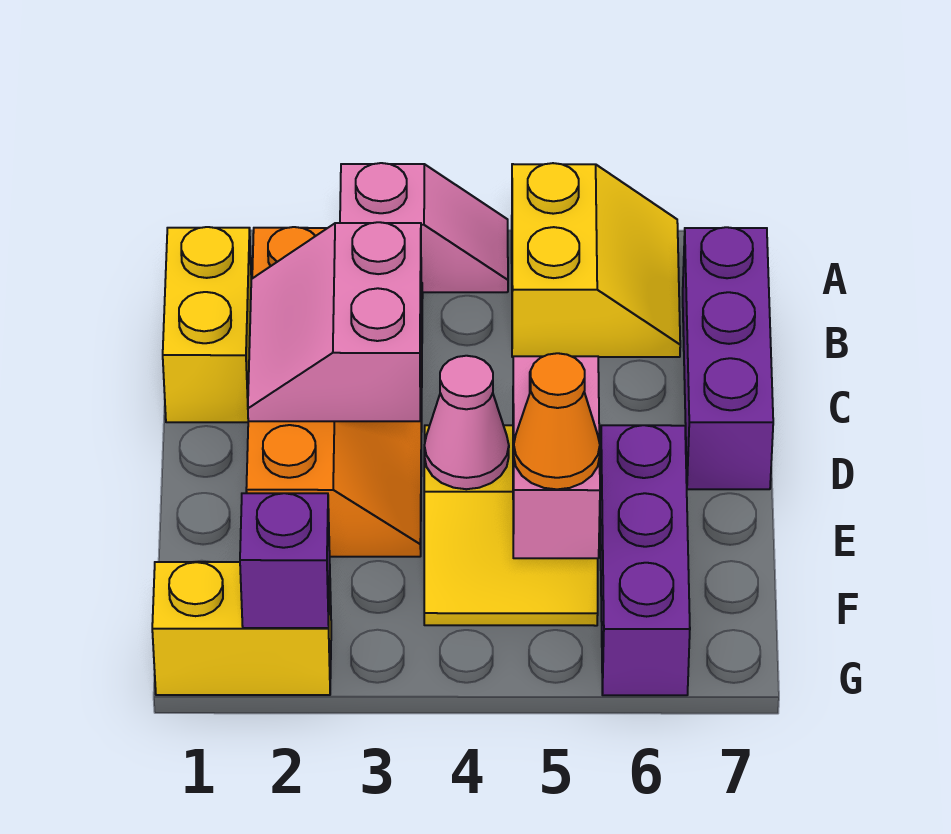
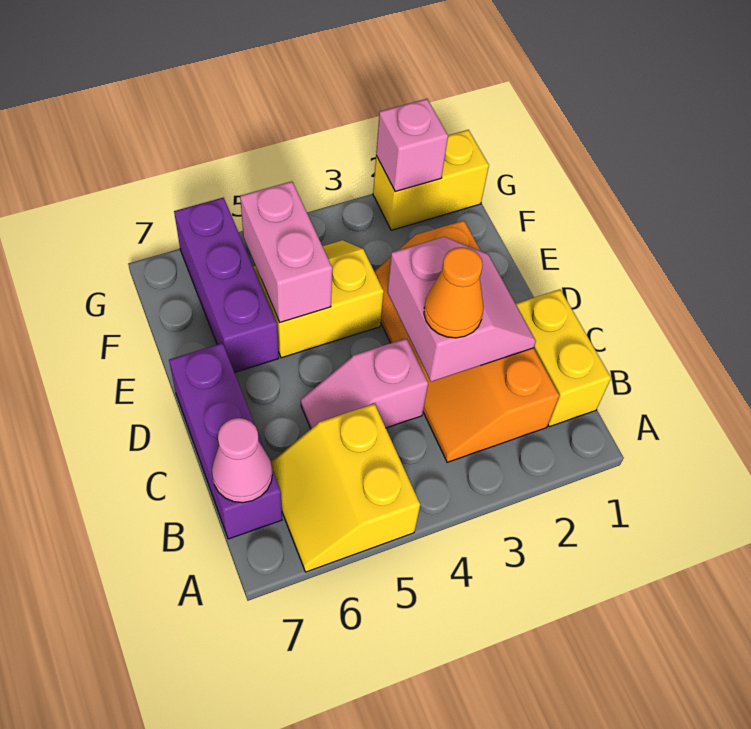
pink slope A3:A4 level 1 top 3 -> pink slope C4:C5 level 1 top 4
pink cone E4 level 2 -> pink cone B7 level 2
orange cone F5 level 3 -> orange cone C3 level 3
purple brick G2 level 2 -> pink brick G2 level 2

